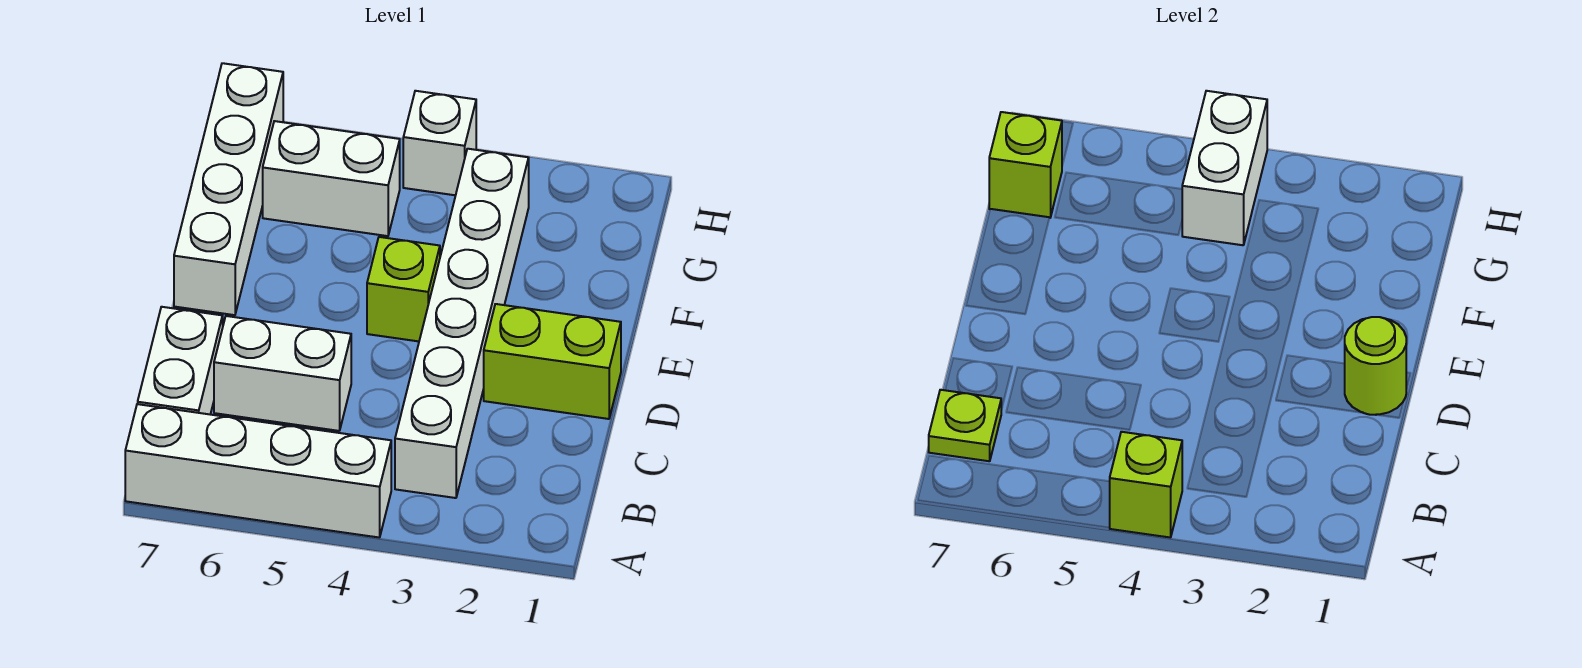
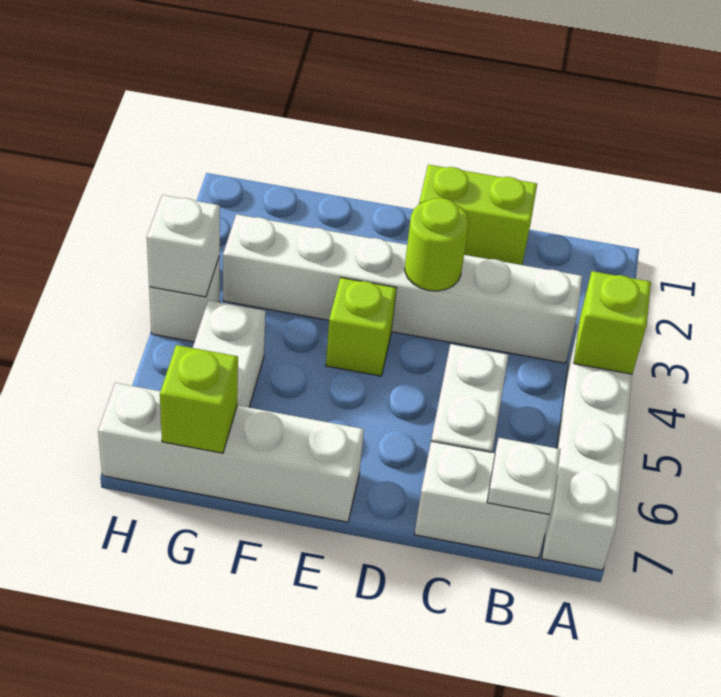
lime plate B7 level 2 -> white plate B7 level 2
lime brick D1:D2 level 1 -> lime brick C1:D1 level 1
lime round brick D1 level 2 -> lime round brick D3 level 2
white brick G4:H4 level 2 -> white brick H4 level 2

